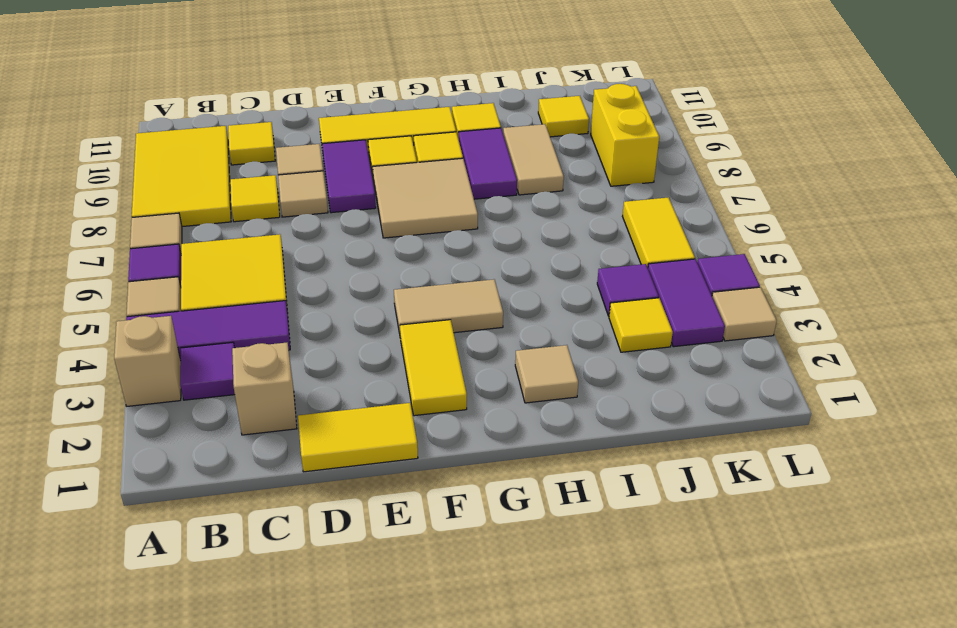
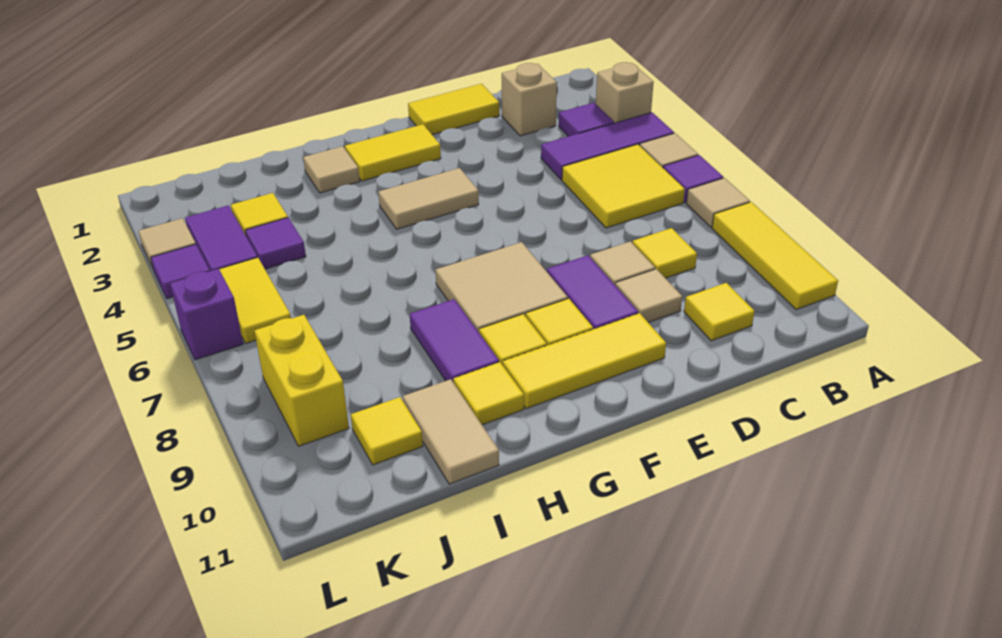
yellow tile A8:B10 level 1 -> yellow tile A8:A10 level 1
yellow tile F2:F3 level 1 -> yellow tile F2:G2 level 1
tan tile I8:I9 level 1 -> tan tile I10:I11 level 1
none -> purple brick L6 level 1

